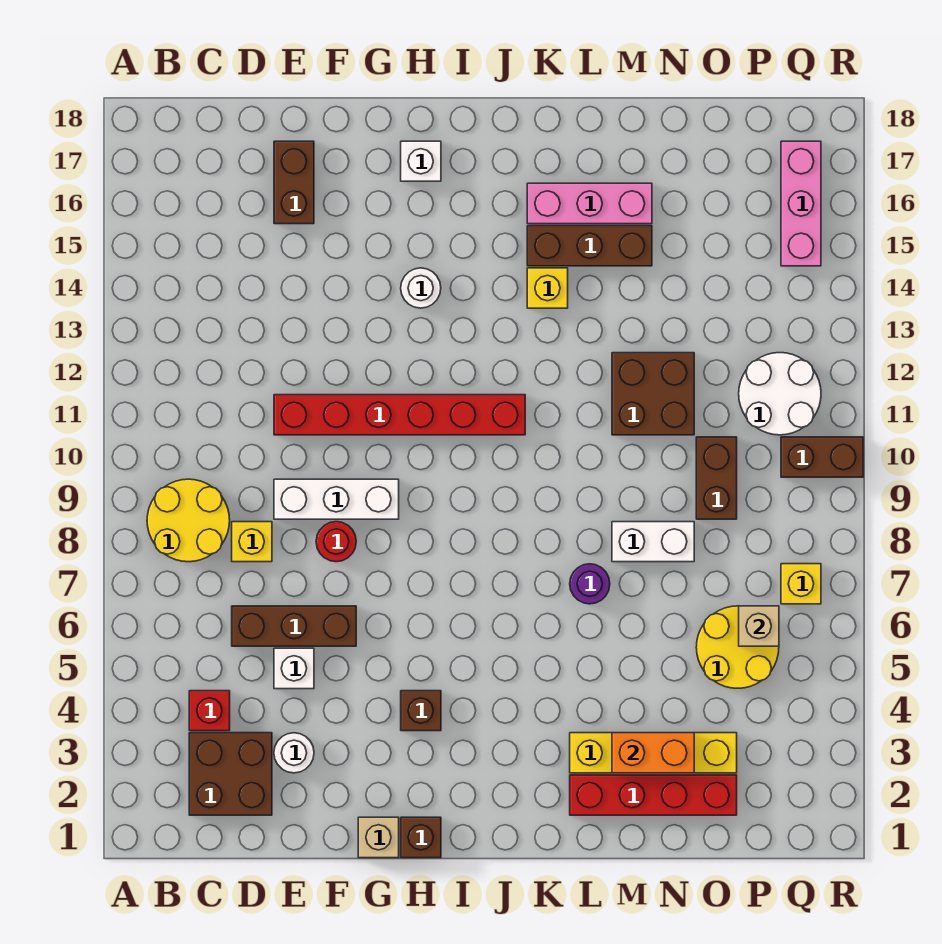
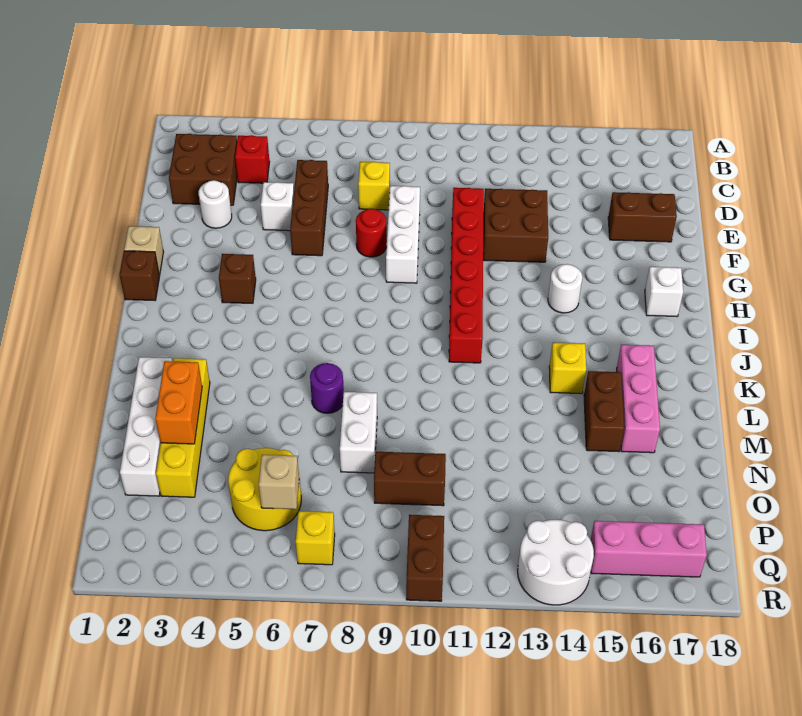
yellow round brick B8:C9 level 1 -> none
brown brick K15:M15 level 1 -> brown brick L15:M15 level 1
red brick L2:O2 level 1 -> white brick L2:O2 level 1
brown brick M11:N12 level 1 -> brown brick E12:F13 level 1
white round brick P11:Q12 level 1 -> white round brick Q13:R14 level 1

